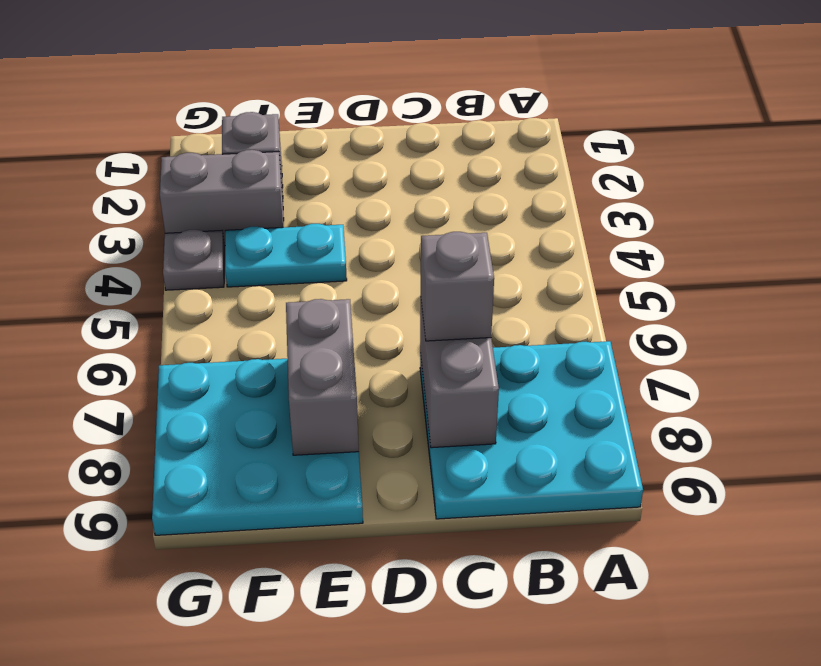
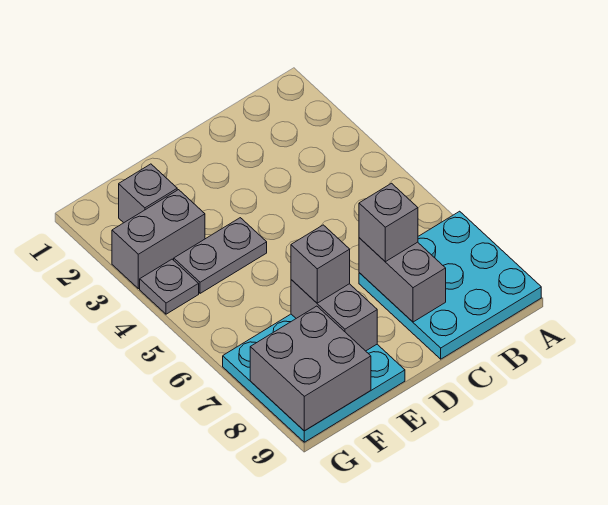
cyan plate E4:F4 level 1 -> grey plate E4:F4 level 1
none -> grey brick E7 level 3
none -> grey brick F8:G9 level 2

